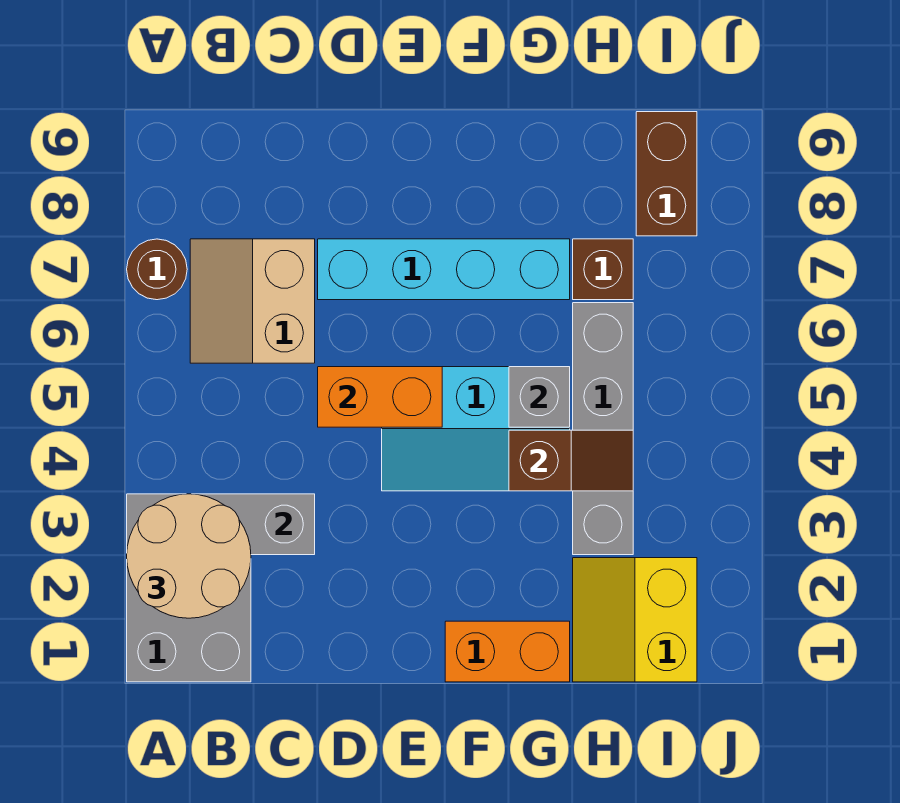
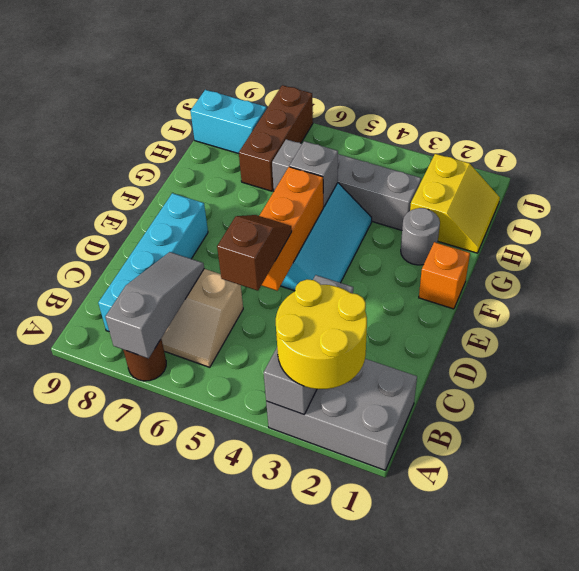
tan round brick A2:B3 level 3 -> yellow round brick A2:B3 level 3
none -> grey slope A7:C7 level 2 top A
orange brick D5:E5 level 2 -> orange brick D5:F5 level 2
cyan brick D7:G7 level 1 -> cyan brick B8:E8 level 1
orange brick F1:G1 level 1 -> orange brick F1 level 1
none -> grey round brick G2 level 1
brown slope G4:H4 level 2 top G -> brown slope C5:D5 level 3 top C
yellow slope H1:I2 level 1 top I -> yellow slope H1:I2 level 1 top 2
brown brick H7 level 1 -> brown brick H7:J7 level 1
brown brick I8:I9 level 1 -> cyan brick I8:I9 level 1

